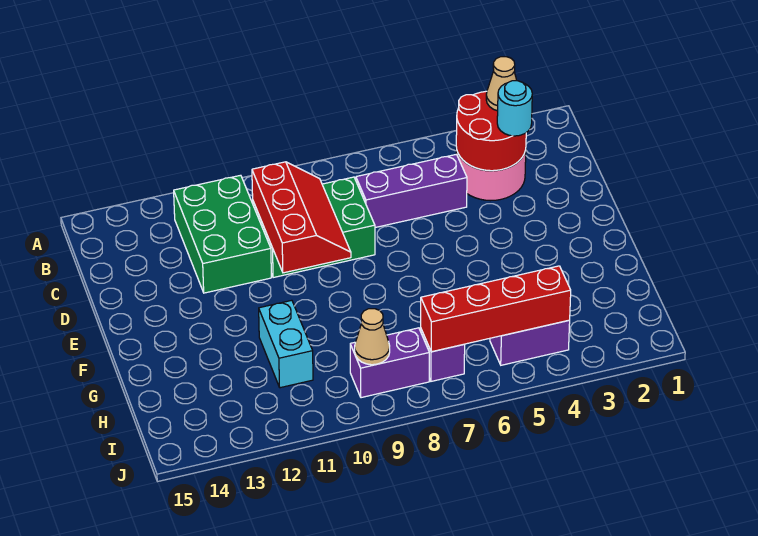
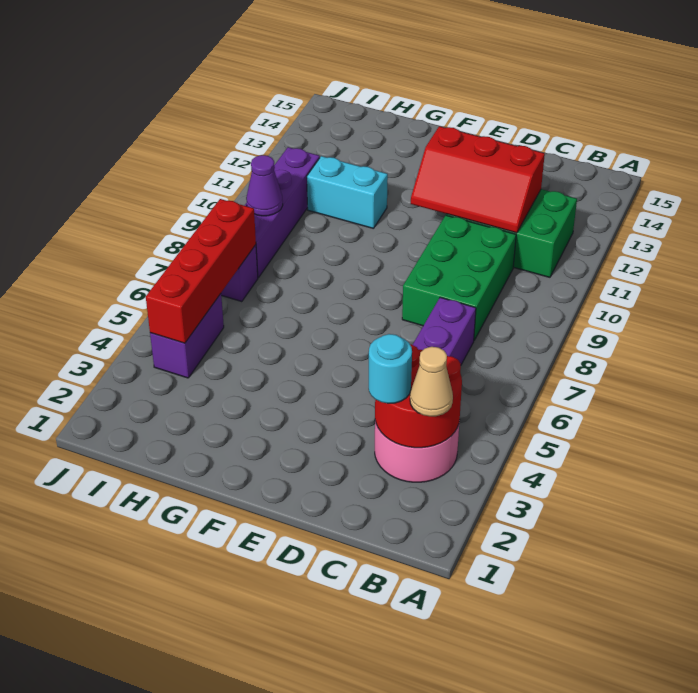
red slope C9:E10 level 2 top 10 -> red slope C11:E12 level 2 top 12
purple brick I8:I9 level 1 -> purple brick I8:I11 level 1
tan cone I9 level 2 -> purple cone I9 level 2

